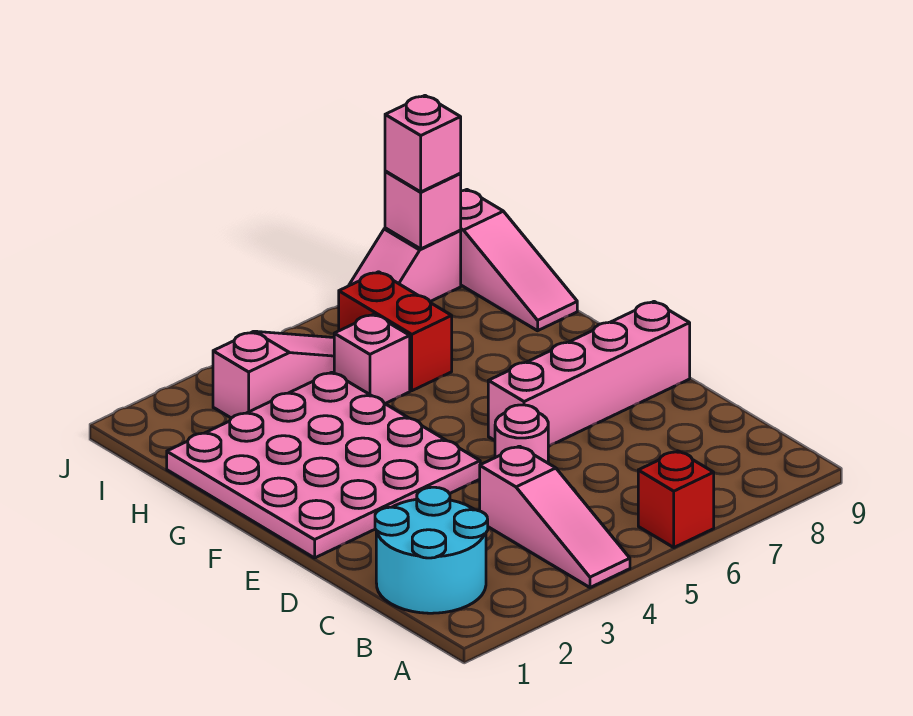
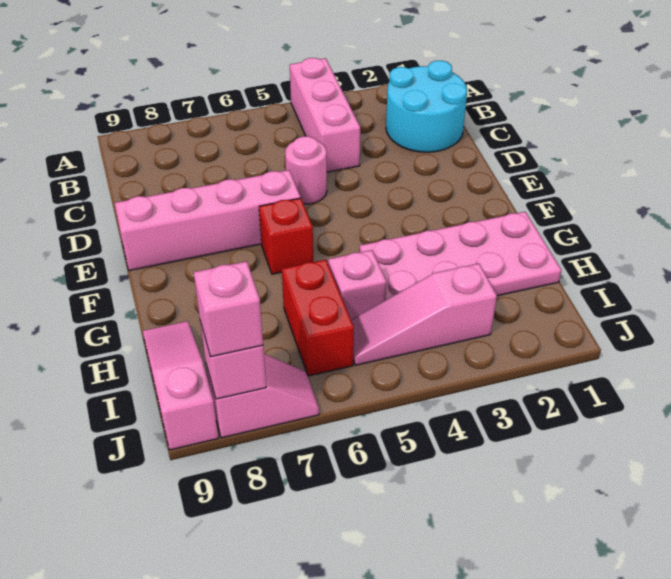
pink slope A4:C4 level 1 top C -> pink brick A4:C4 level 1
red brick A6 level 1 -> red brick F6 level 1
pink plate E1:H4 level 1 -> pink plate G1:H4 level 1

